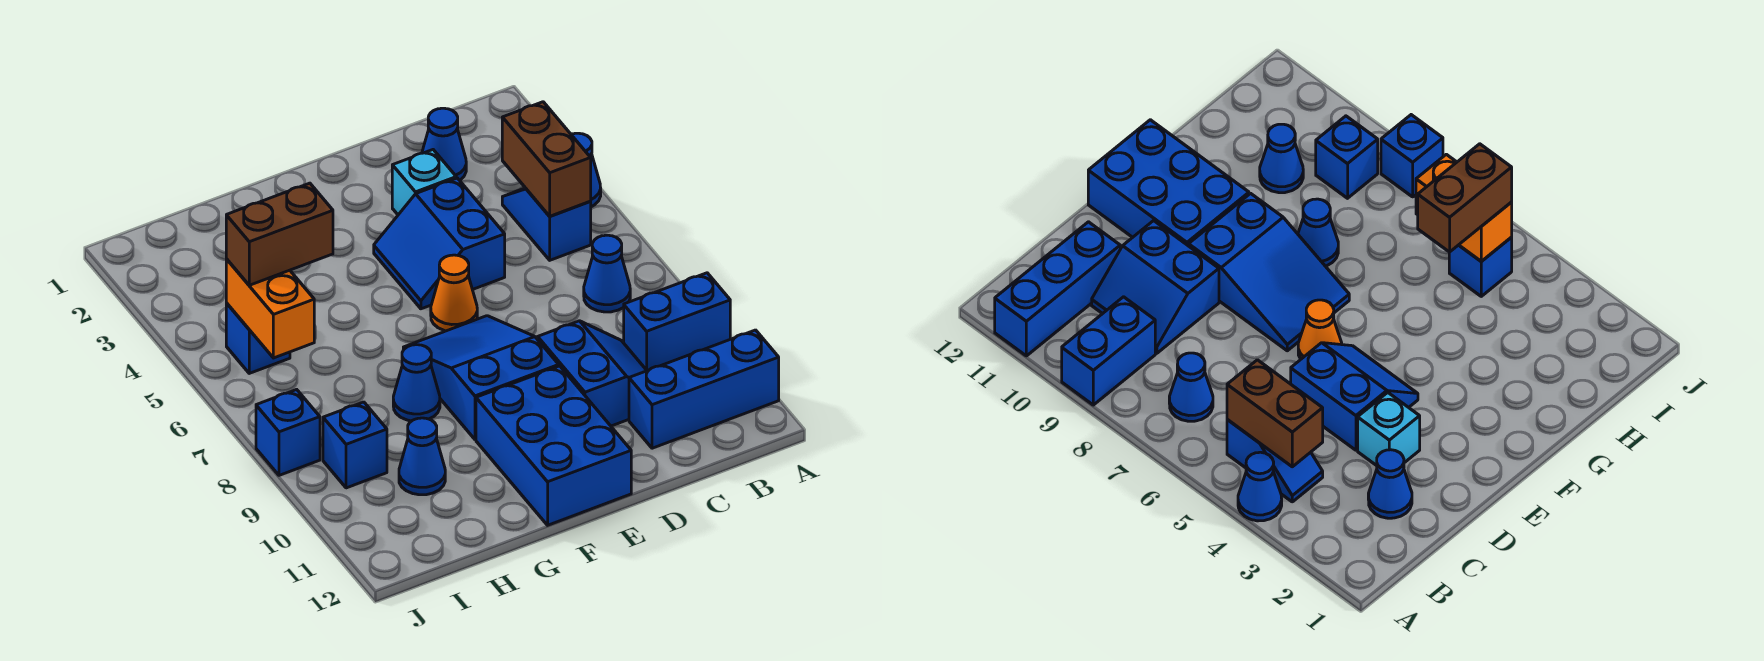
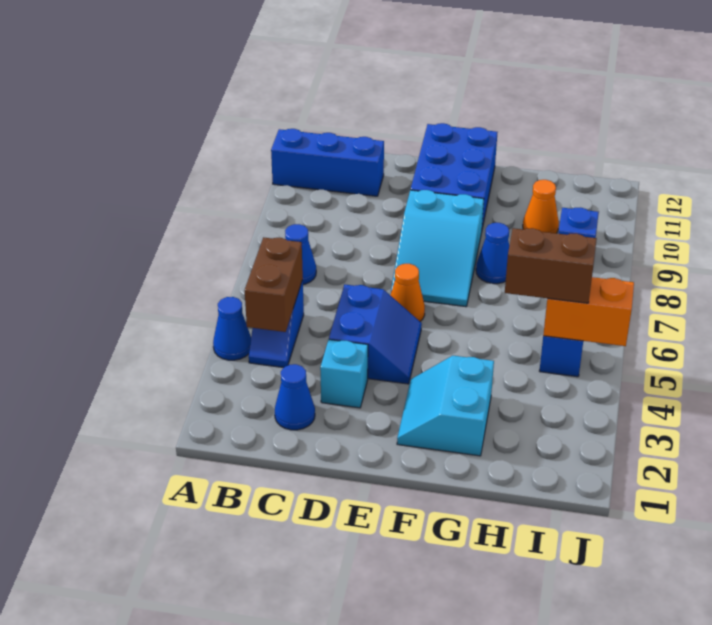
blue brick A9:B9 level 1 -> none
blue slope C9:D10 level 1 top D -> none
blue slope E7:F9 level 1 top 9 -> cyan slope E7:F9 level 1 top 9
none -> cyan slope F2:G3 level 1 top G
blue cone H10 level 1 -> orange cone H10 level 1
orange brick I5:I6 level 2 -> orange brick I5:J5 level 2
blue brick J8 level 1 -> none

